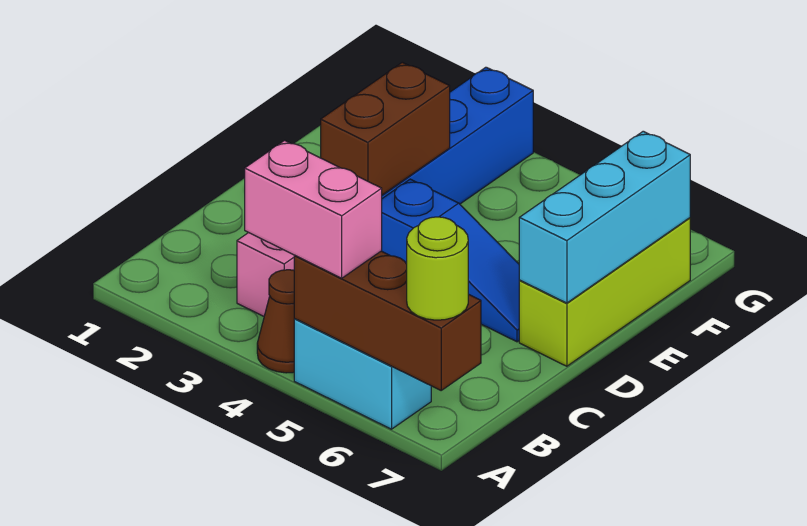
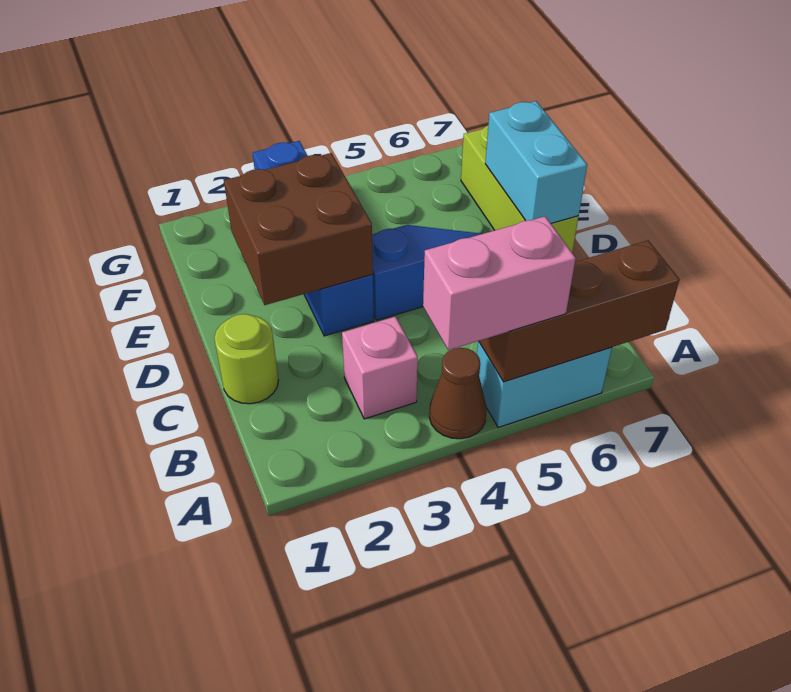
lime round brick A7 level 3 -> lime round brick C1 level 1
brown brick D3:E3 level 2 -> brown brick D2:E3 level 2
cyan brick D7:F7 level 2 -> cyan brick D7:E7 level 2

